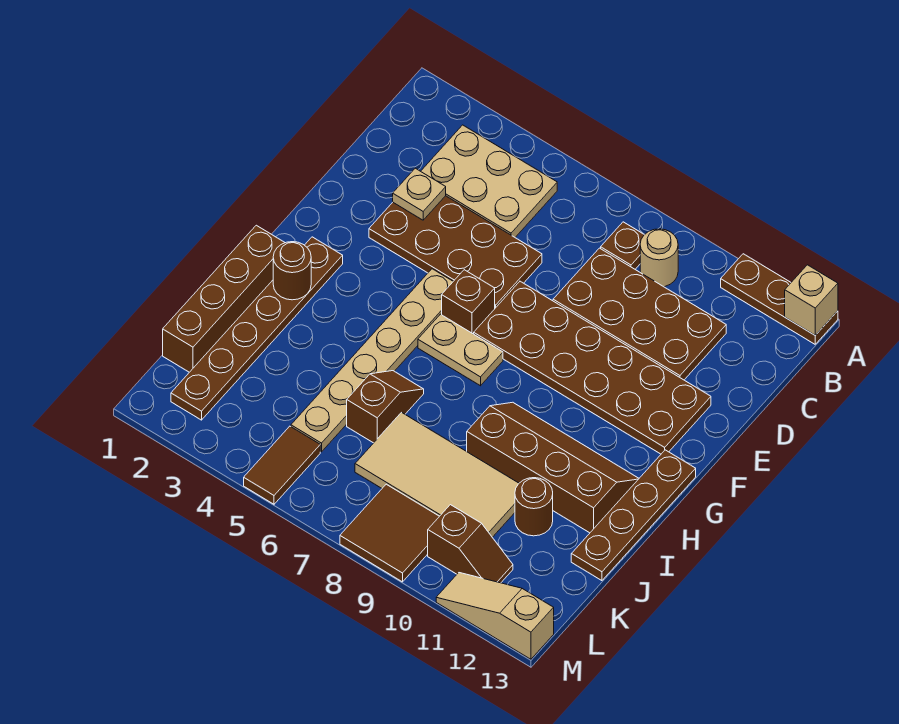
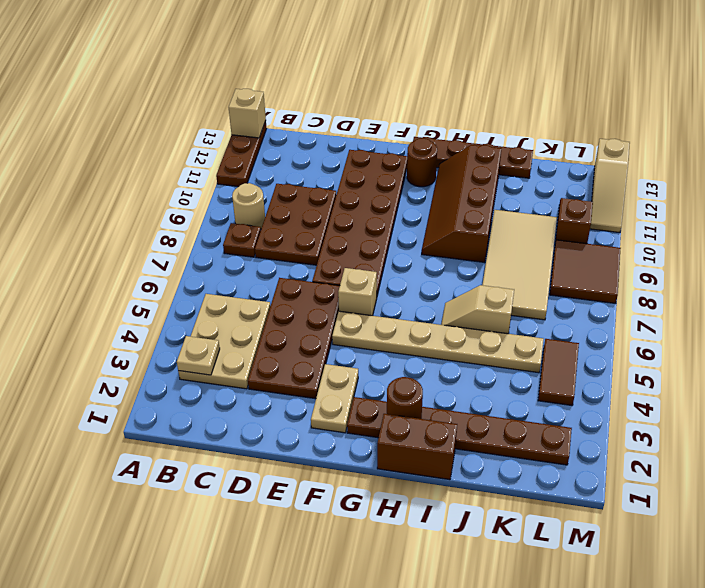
brown plate C8:D11 level 1 -> brown plate C8:D10 level 1
tan plate D3 level 2 -> tan plate B3 level 2
brown brick F6 level 1 -> tan brick F6 level 1
tan plate G6:G7 level 1 -> tan plate F2:F3 level 1
brown brick H1:K1 level 1 -> brown brick H1:I1 level 1
brown slope I6:J6 level 1 top J -> tan slope I6:J6 level 1 top J
brown round brick J11 level 1 -> brown round brick G12 level 1
brown tile L5:M5 level 1 -> brown tile L4:L5 level 1

